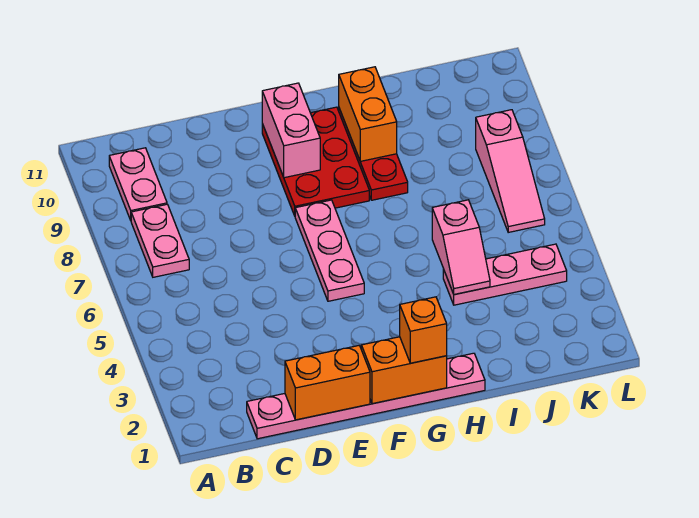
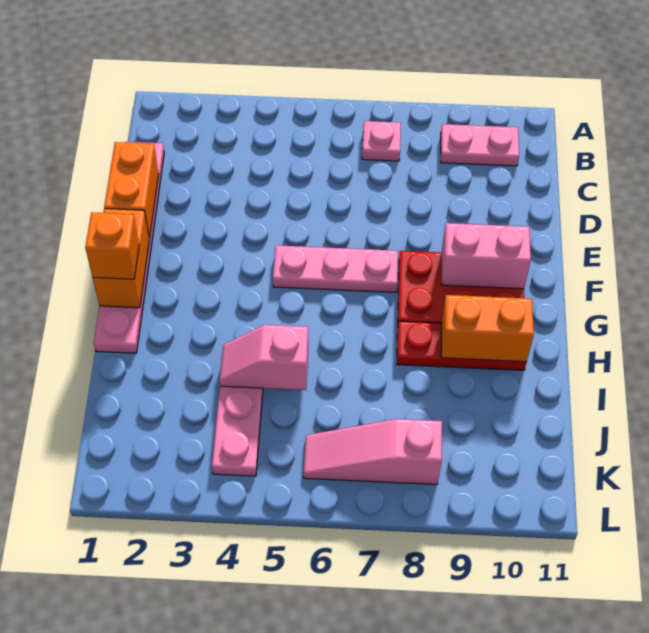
pink plate B7:B8 level 1 -> pink plate B7 level 1

